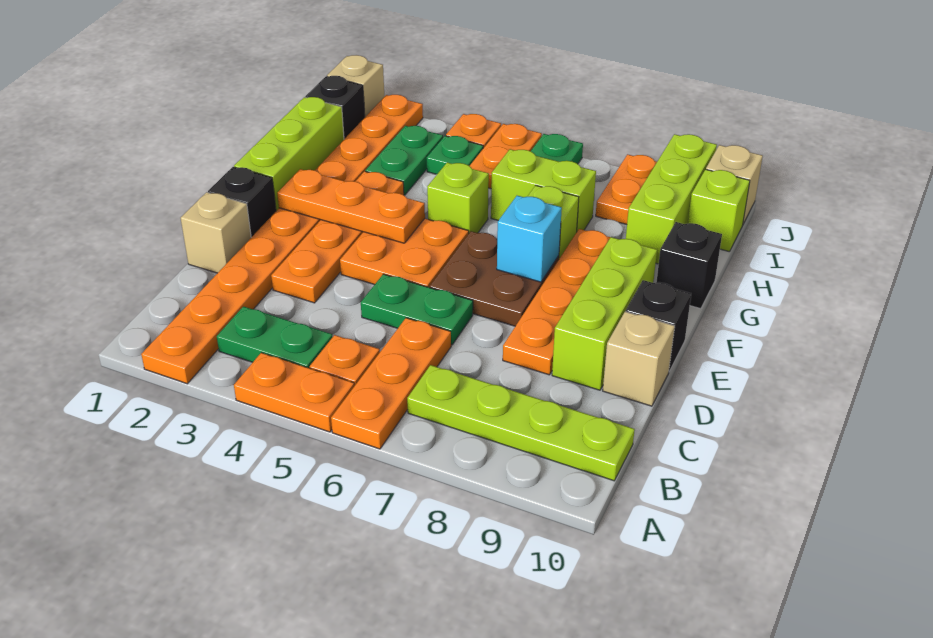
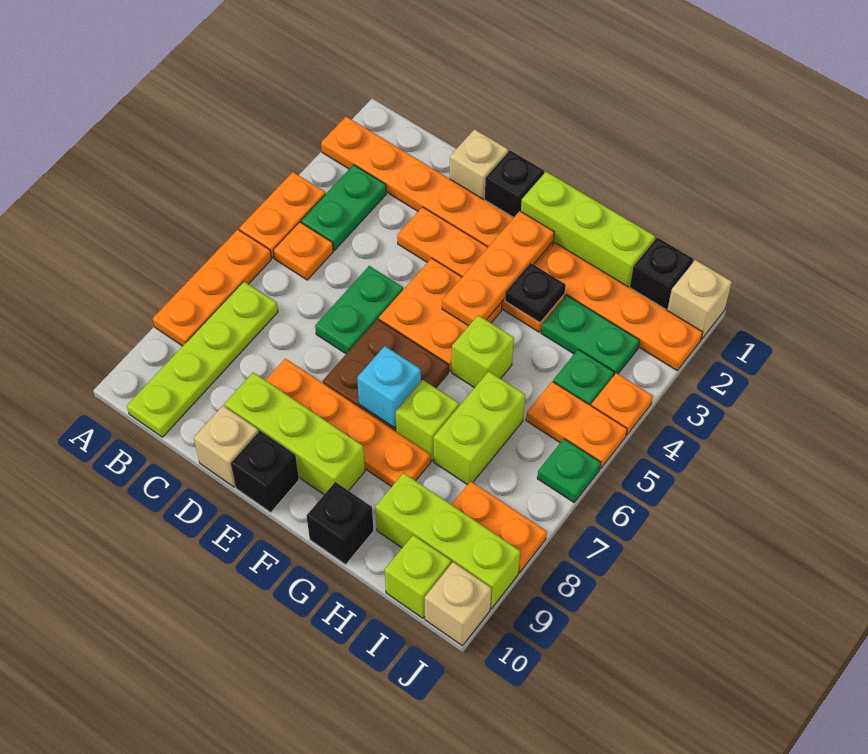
orange plate A6:C6 level 1 -> orange plate A6:A8 level 1
none -> black plate G3 level 2

